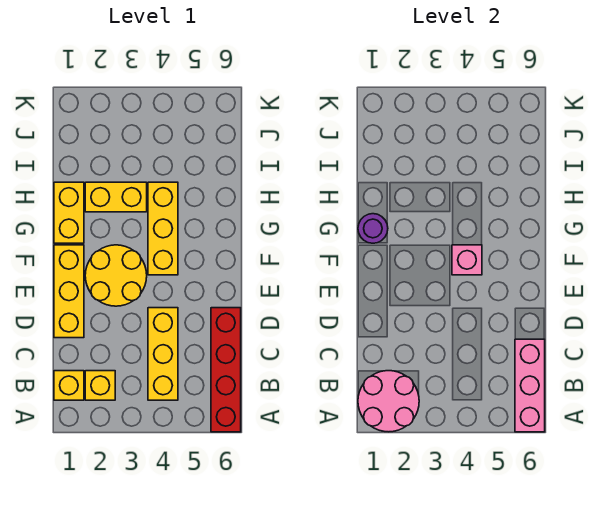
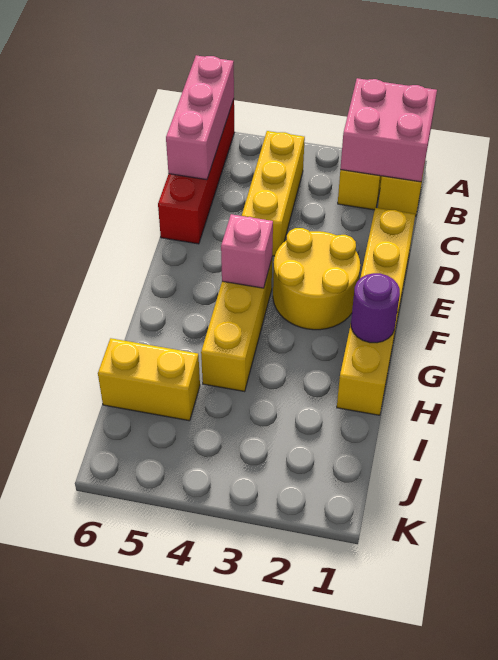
pink round brick A1:B2 level 2 -> pink brick A1:B2 level 2
yellow brick H2:H3 level 1 -> yellow brick I5:I6 level 1

